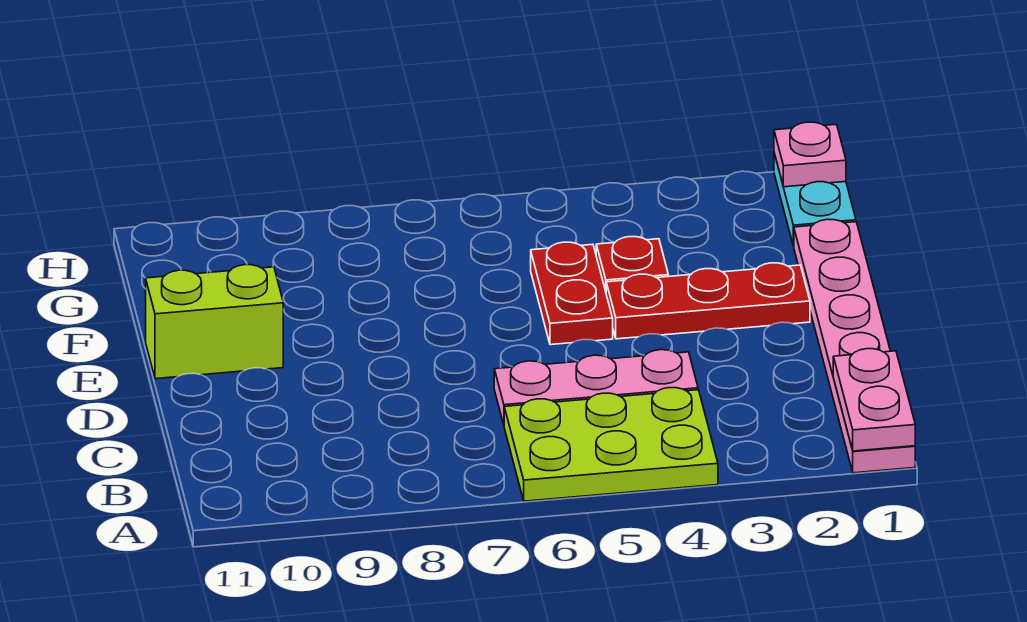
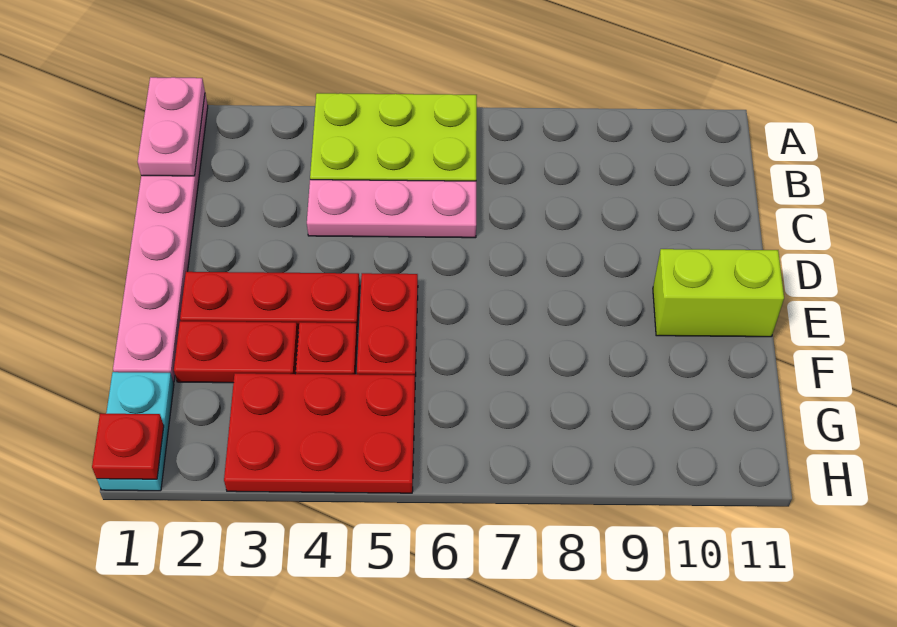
none -> red plate F2:F3 level 1
none -> red plate G3:H5 level 1
pink plate H1 level 2 -> red plate H1 level 2

